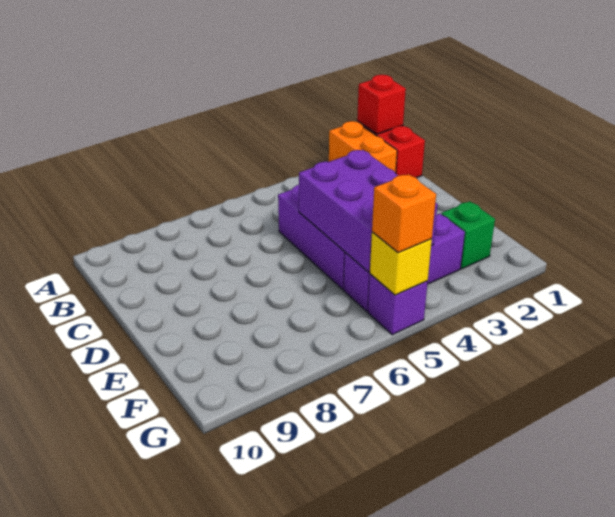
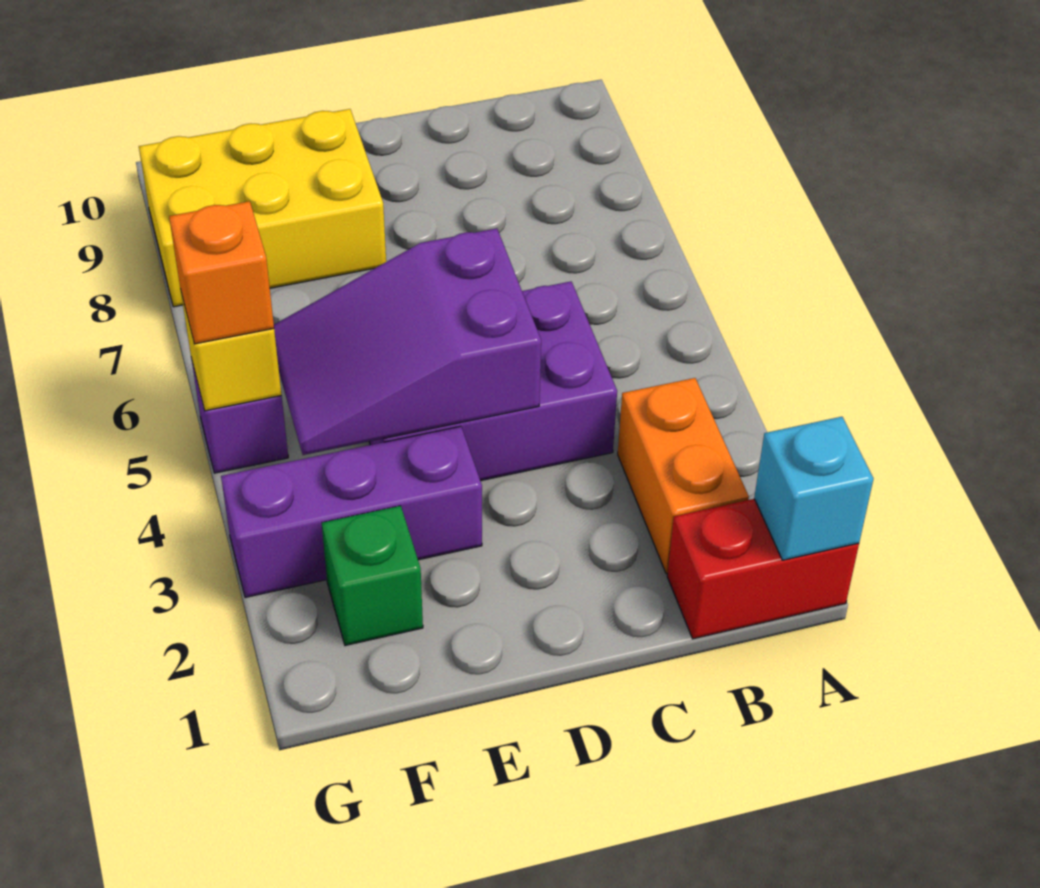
red brick A1 level 2 -> cyan brick A1 level 2
orange brick A2:B2 level 1 -> orange brick B2:B3 level 1
purple brick D4:F5 level 2 -> purple slope D4:F5 level 2 top D
none -> yellow brick E8:G9 level 1
purple brick F3:F5 level 1 -> purple brick E3:G3 level 1

